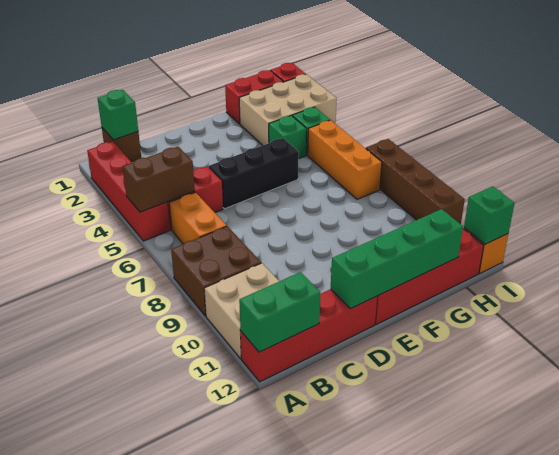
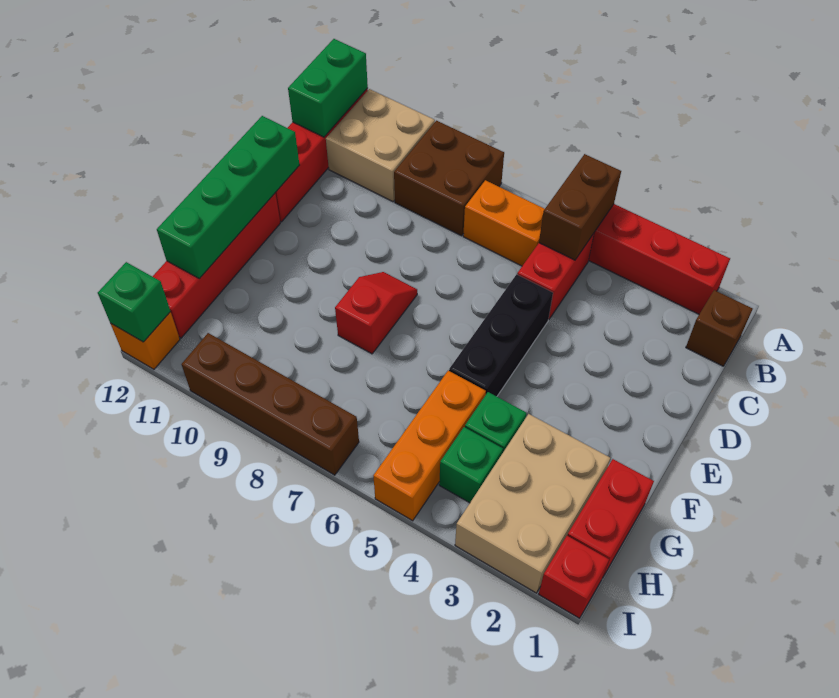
green brick B1 level 2 -> none
none -> red slope E8:F8 level 1 top F
orange brick H5:H7 level 1 -> orange brick G5:I5 level 1

